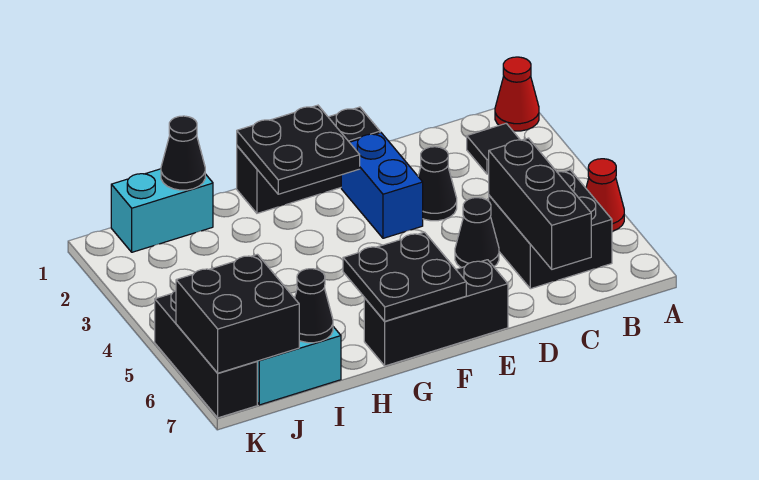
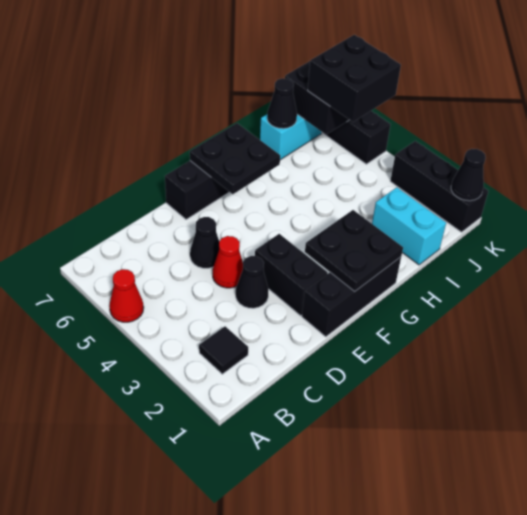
red cone A1 level 1 -> red cone D4 level 1
black brick B5:C6 level 1 -> black brick J5:K6 level 3
black brick C5:C7 level 2 -> black brick K1:K3 level 1
blue brick E2:E3 level 1 -> black brick E2:E3 level 1
cyan brick I1:J1 level 1 -> cyan brick I1:I2 level 1
black cone I1 level 2 -> black cone K1 level 2

